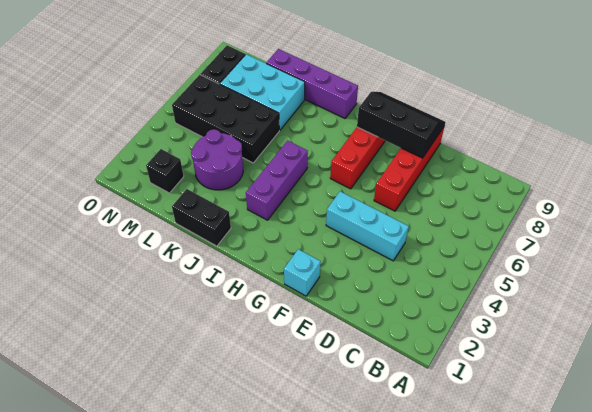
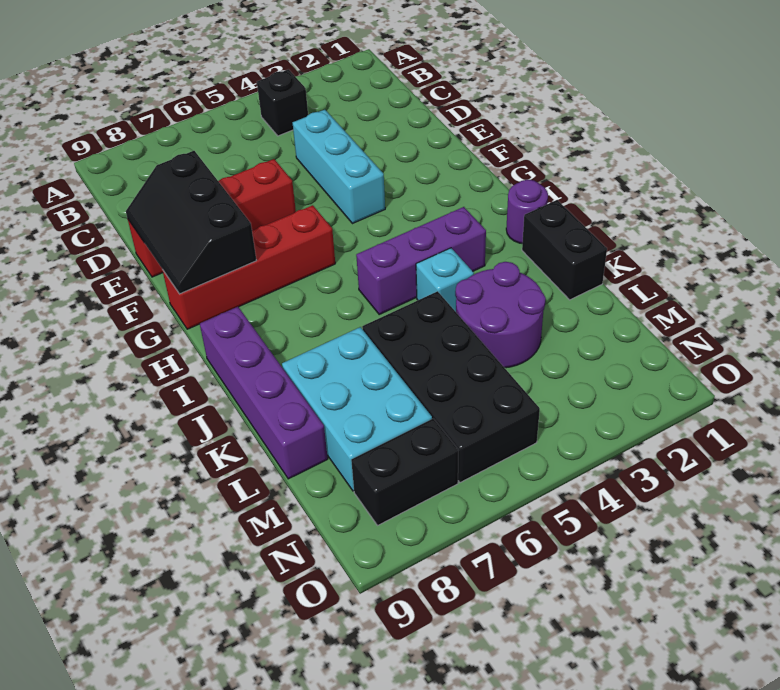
cyan brick F1 level 1 -> cyan brick J4 level 1
none -> purple round brick I1 level 1
black brick M2 level 1 -> black brick B4 level 1

